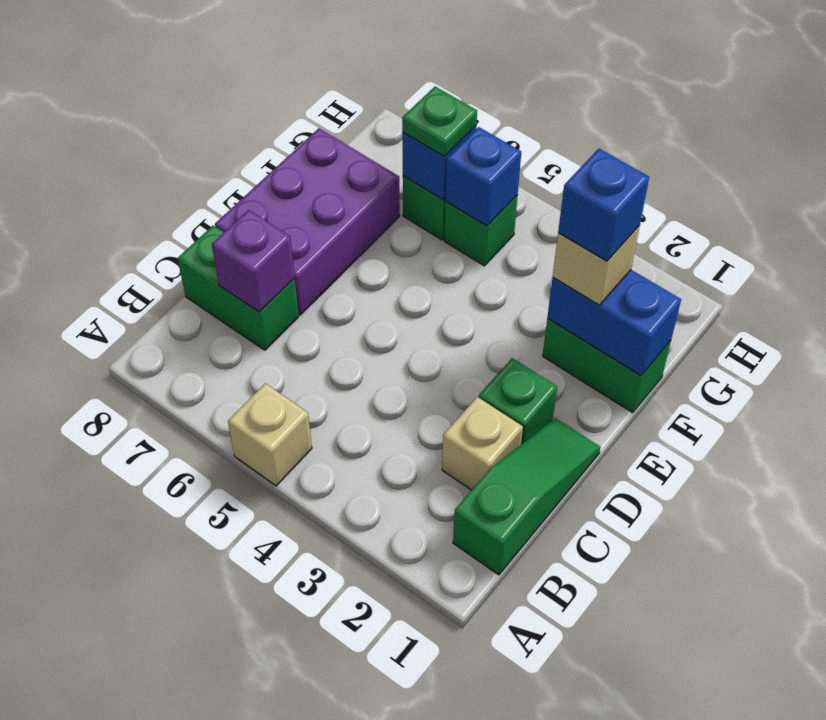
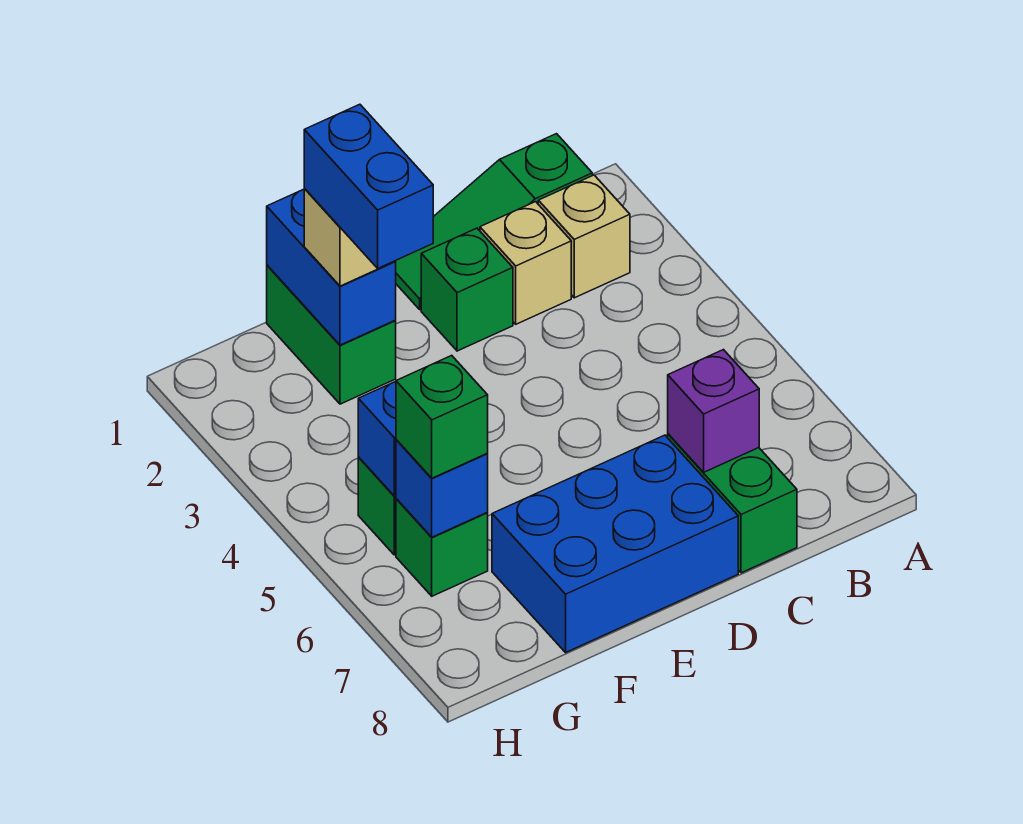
tan brick A5 level 1 -> tan brick B2 level 1
purple brick D7:F8 level 1 -> blue brick D7:F8 level 1
blue brick F2 level 4 -> blue brick F2:F3 level 4
green plate G6 level 3 -> green brick G6 level 3

